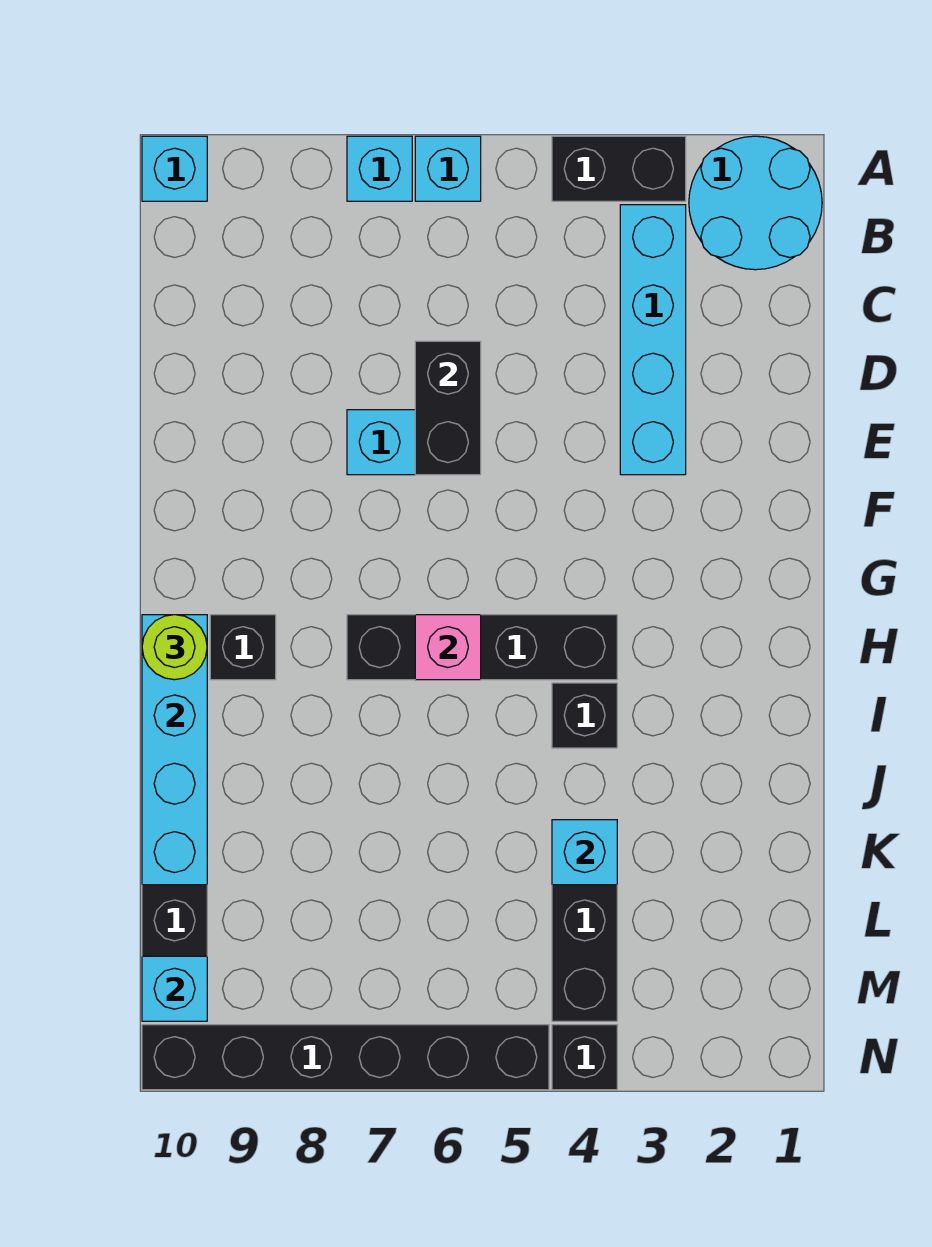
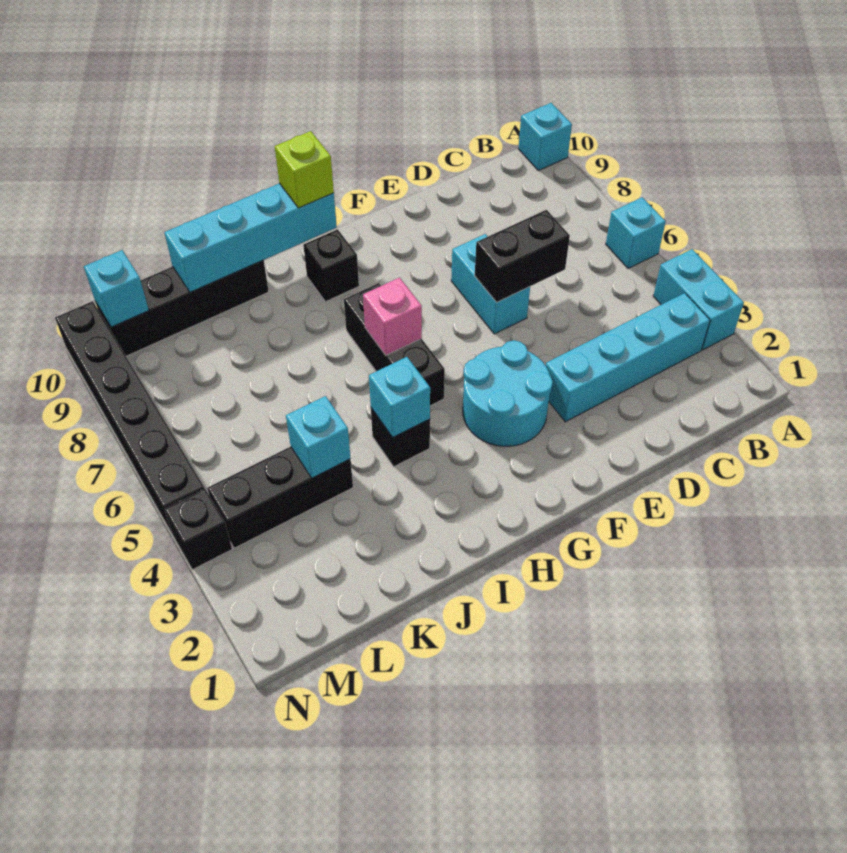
cyan round brick A1:B2 level 1 -> cyan round brick F3:G4 level 1
black brick A3:A4 level 1 -> cyan brick A3:A4 level 1
cyan brick A7 level 1 -> cyan brick I4 level 2
black brick H4:H7 level 1 -> black brick H5:H7 level 1
lime round brick H10 level 3 -> lime brick H10 level 3

